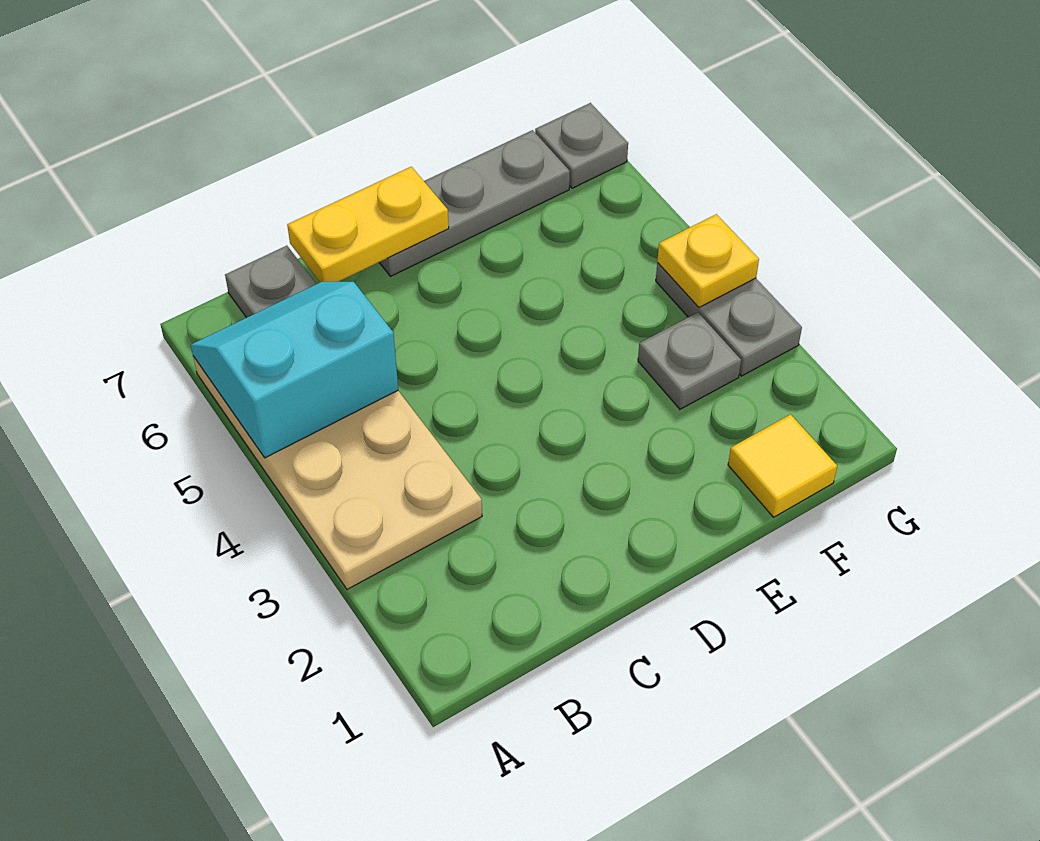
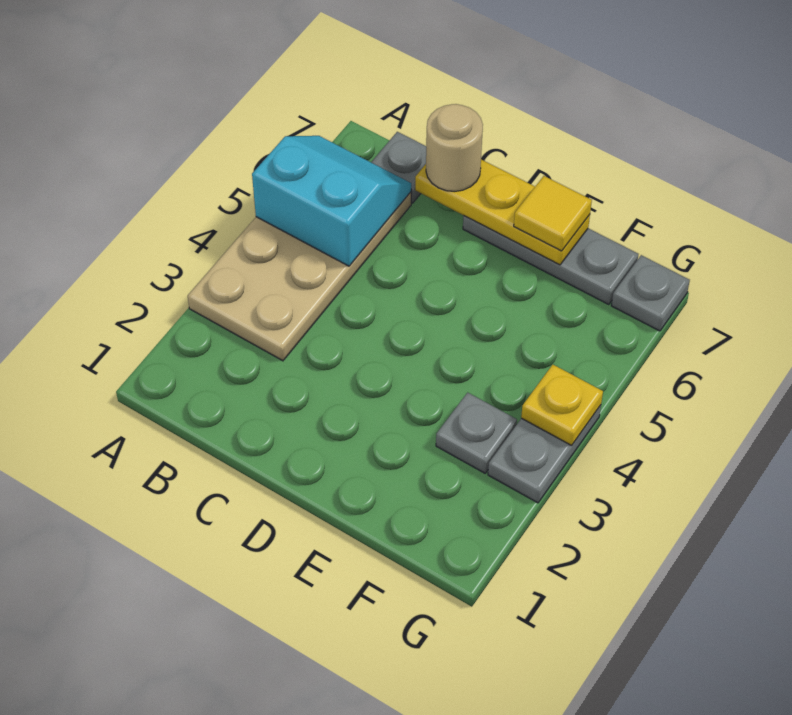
yellow plate C7:D7 level 2 -> yellow plate C7:E7 level 2
none -> tan round brick C7 level 3
yellow tile F1 level 1 -> yellow tile E7 level 3

